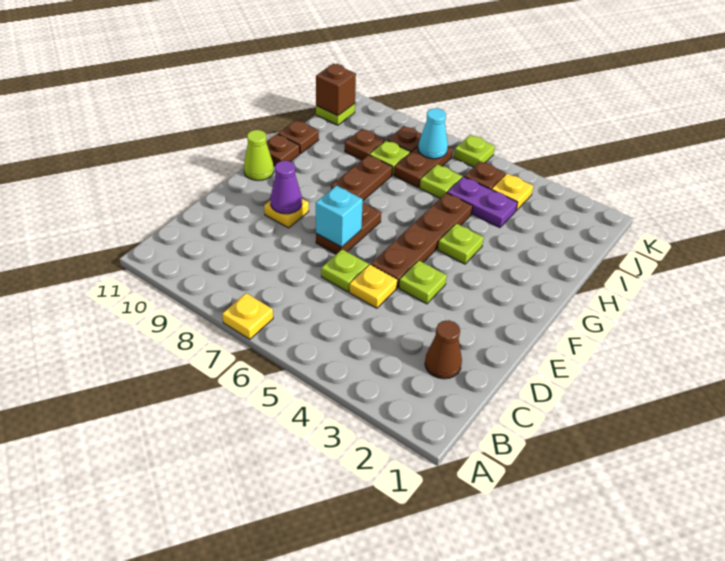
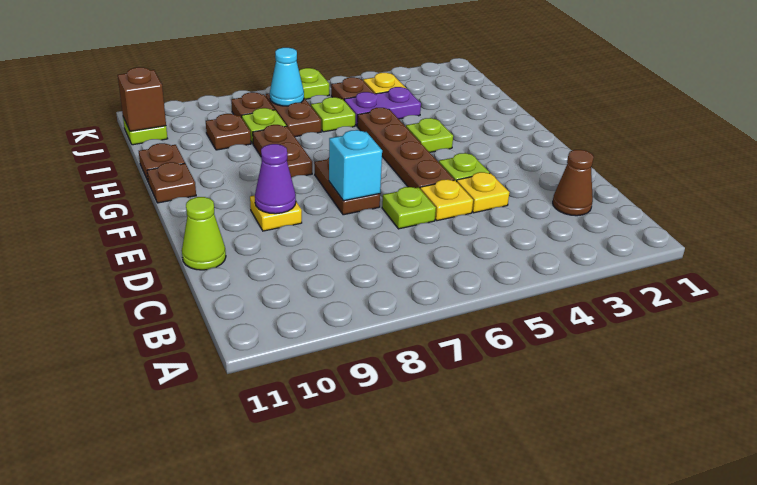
yellow plate A7 level 1 -> yellow plate D4 level 1
lime cone F11 level 1 -> lime cone D11 level 1

